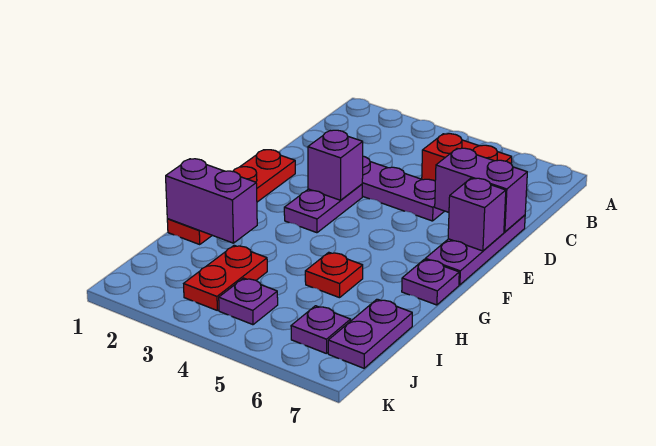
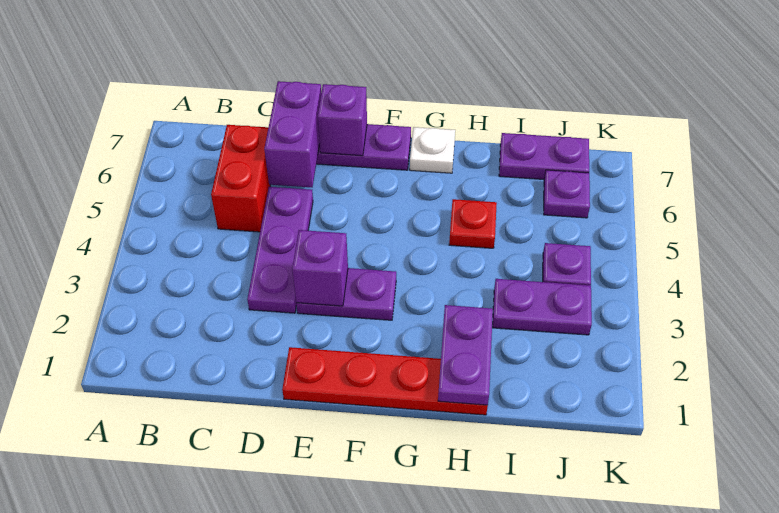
purple plate G7 level 1 -> white plate G7 level 1
purple brick H1:H2 level 2 -> purple plate H1:H2 level 2
red plate I3:J3 level 1 -> purple plate I3:J3 level 1

